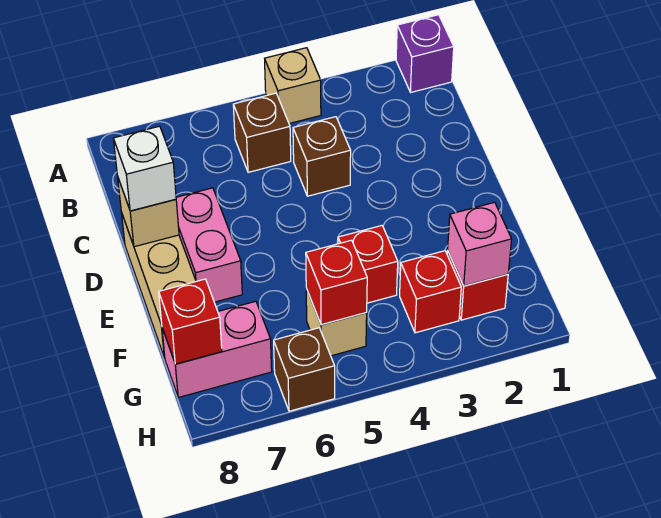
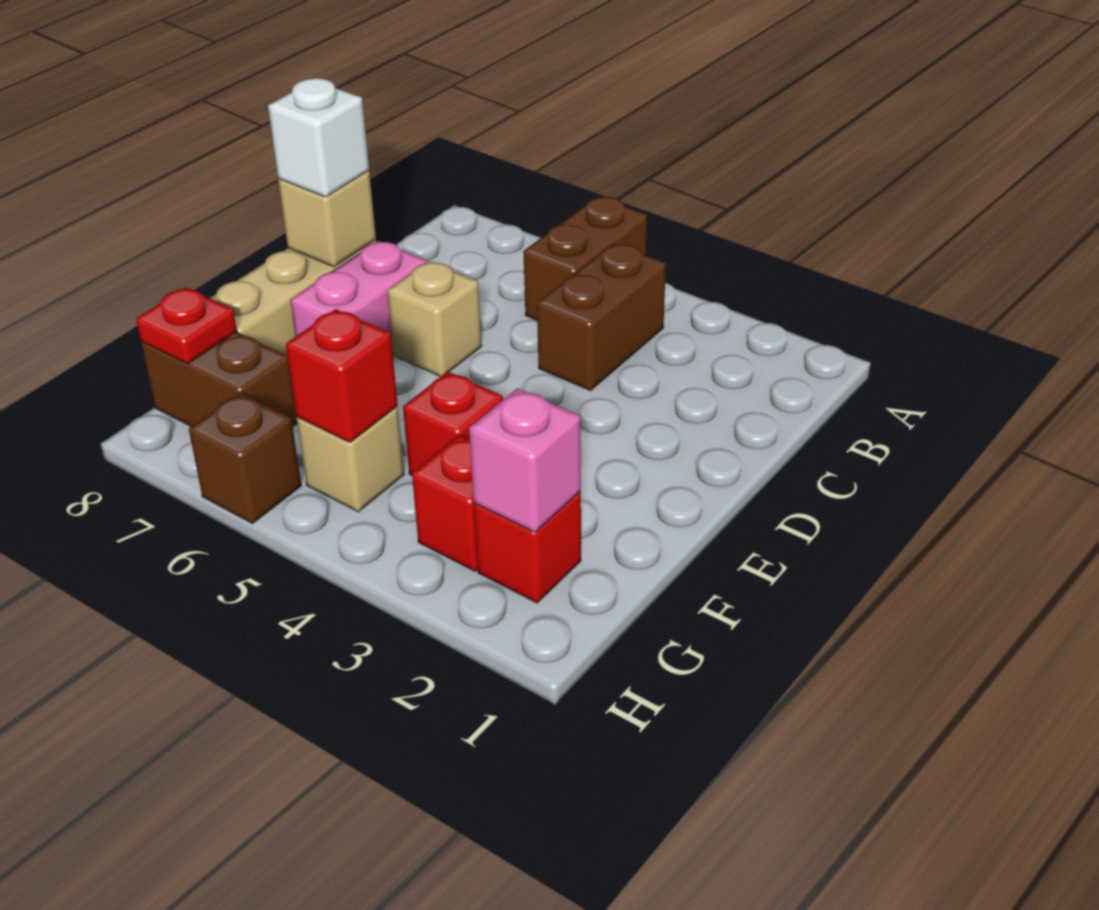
purple brick A1 level 1 -> none
tan brick A4 level 1 -> tan brick D6 level 1
brown brick B5 level 1 -> brown brick A5:B5 level 1
brown brick C4 level 1 -> brown brick B4:C4 level 1
pink brick G7:G8 level 1 -> brown brick G7:G8 level 1
red brick G8 level 2 -> red plate G8 level 2

